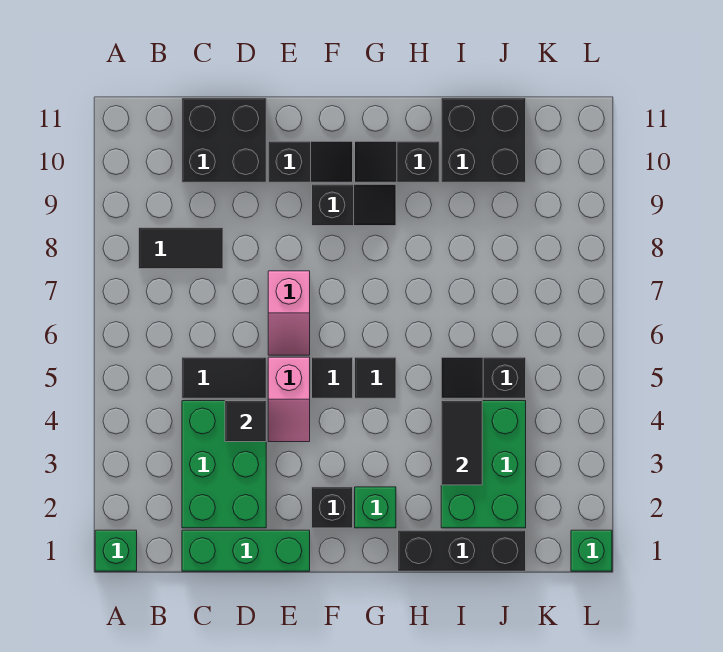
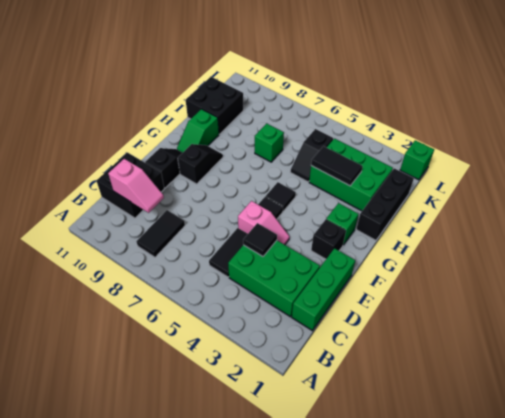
green brick A1 level 1 -> green brick I7 level 1
pink slope E6:E7 level 1 top 7 -> pink slope C9:C10 level 2 top 10
black slope G10:H10 level 1 top H -> green slope G10:H10 level 1 top H

